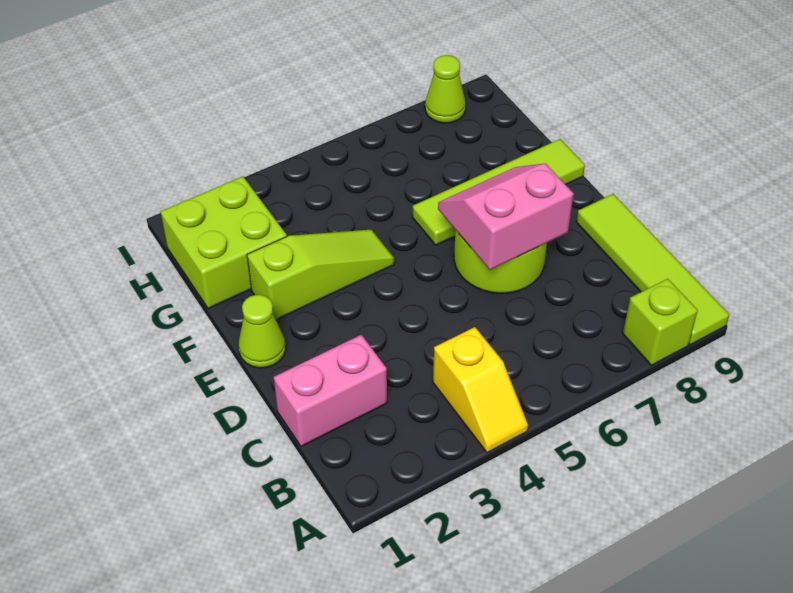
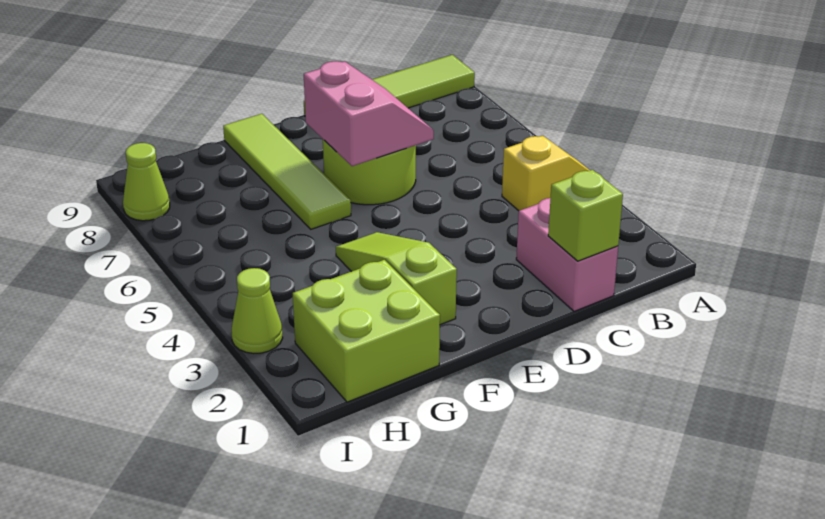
lime brick A8 level 1 -> lime brick C1 level 2
pink slope D6:E7 level 2 top D -> pink slope D6:E7 level 2 top E
lime cone E1 level 1 -> lime cone I3 level 1

